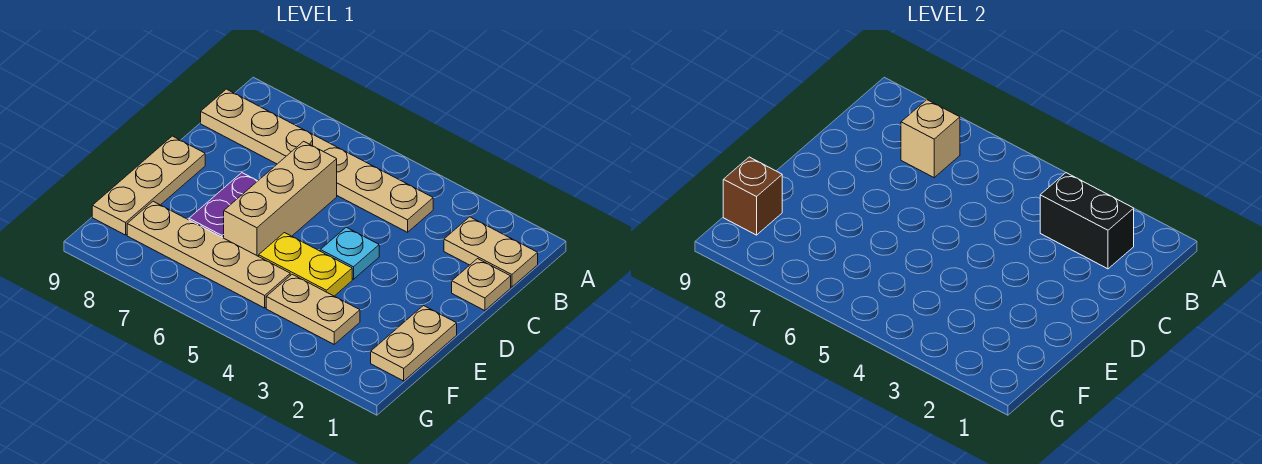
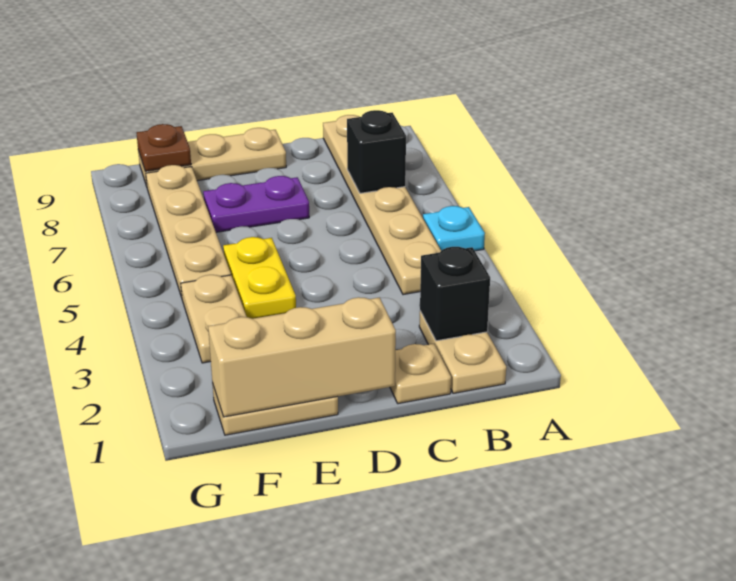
black brick B2:B3 level 2 -> black brick B2 level 2
tan brick B7 level 2 -> black brick B7 level 2
tan brick C6:E6 level 1 -> tan brick D1:F1 level 2
cyan plate D4 level 1 -> cyan plate A5 level 1
brown brick F9 level 2 -> brown plate F9 level 2

